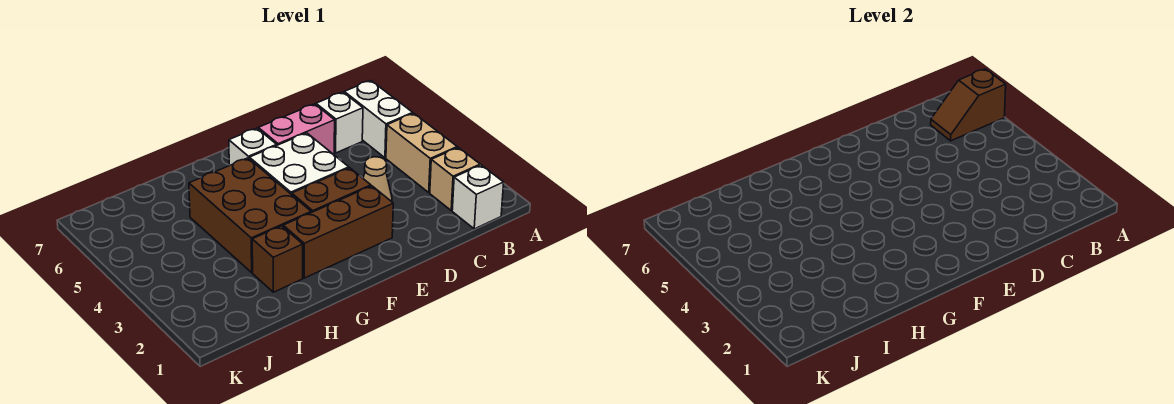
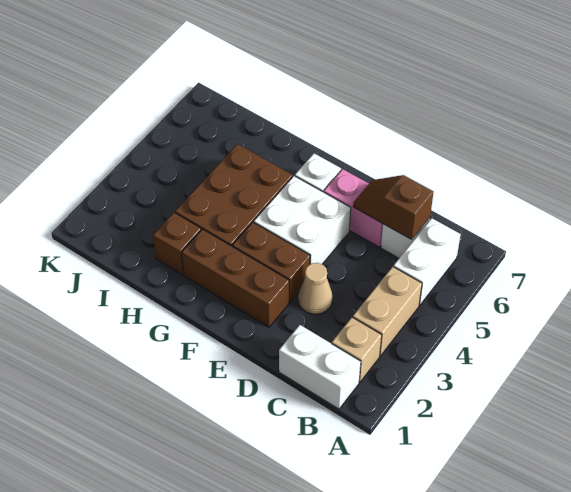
brown slope A6:B6 level 2 top A -> brown slope C6:D6 level 2 top C
white brick B1 level 1 -> white brick B1:C1 level 1

